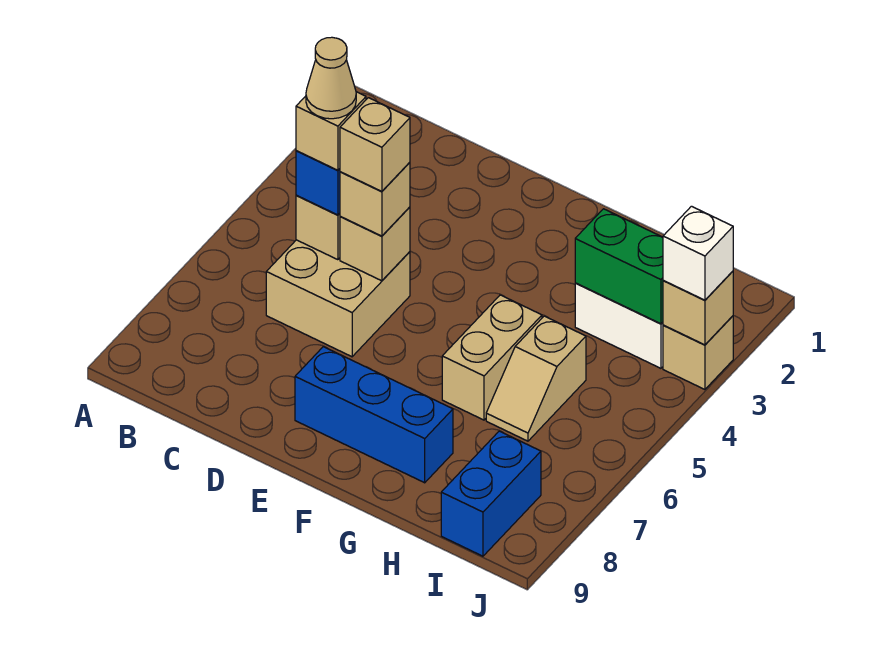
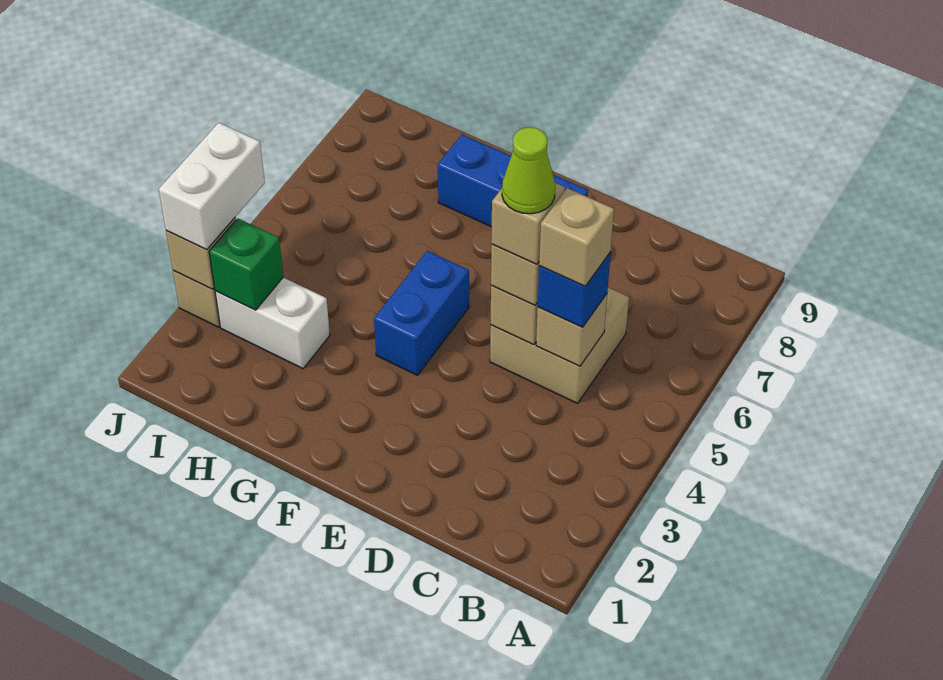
tan cone C5 level 5 -> none
none -> lime cone D5 level 5
tan brick G5:G6 level 1 -> none
green brick H3:I3 level 2 -> green brick I3 level 2
tan slope H5:H6 level 1 top 5 -> none
blue brick I8:I9 level 1 -> blue brick F4:F5 level 1
white brick J3 level 3 -> white brick J3:J4 level 3

